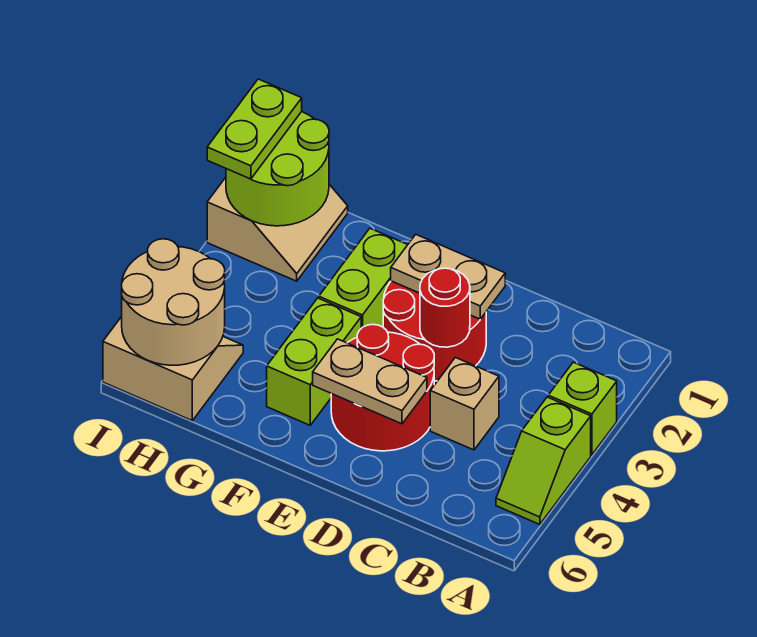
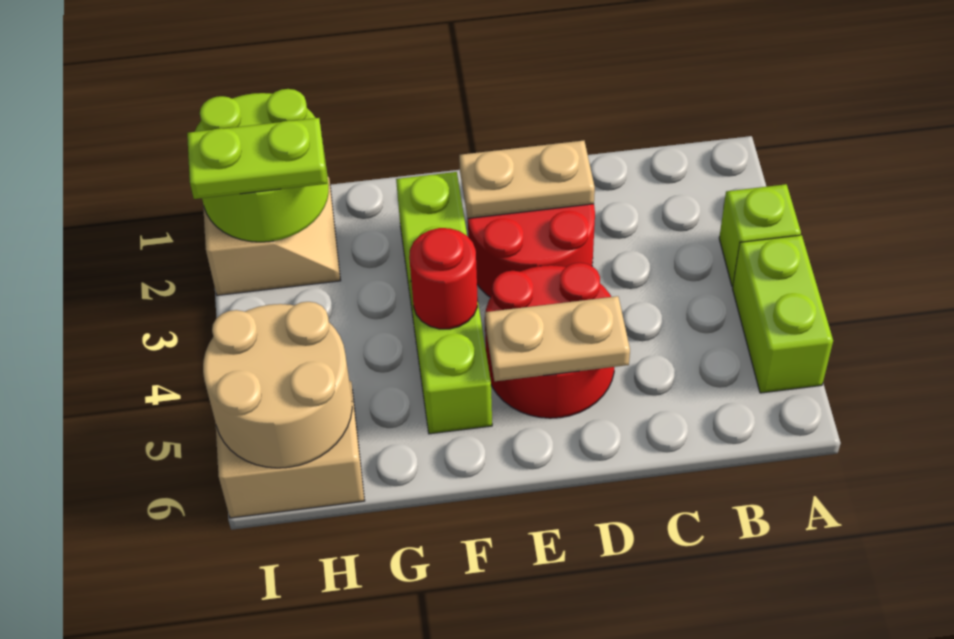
lime slope A4:A5 level 1 top 4 -> lime brick A4:A5 level 1
tan brick C4 level 1 -> none
red round brick D3 level 2 -> red round brick F4 level 2
lime plate I1:I2 level 3 -> lime plate H2:I2 level 3

